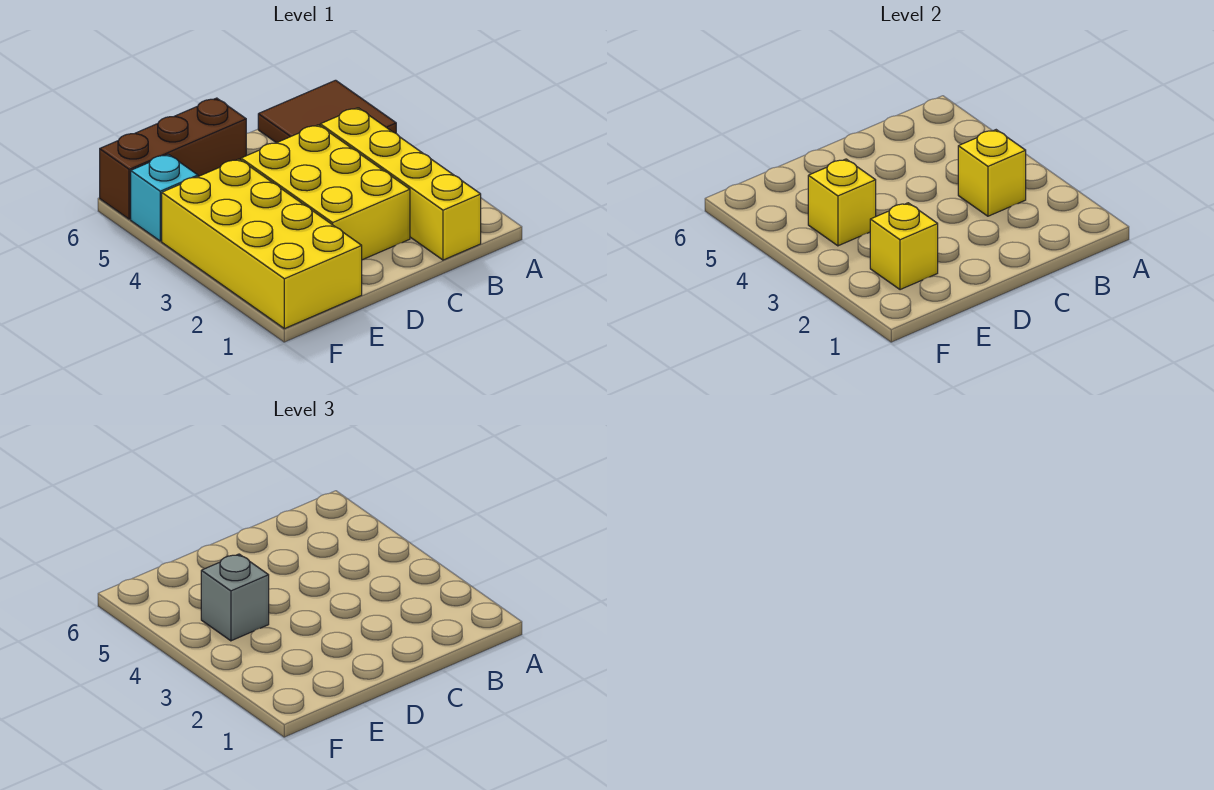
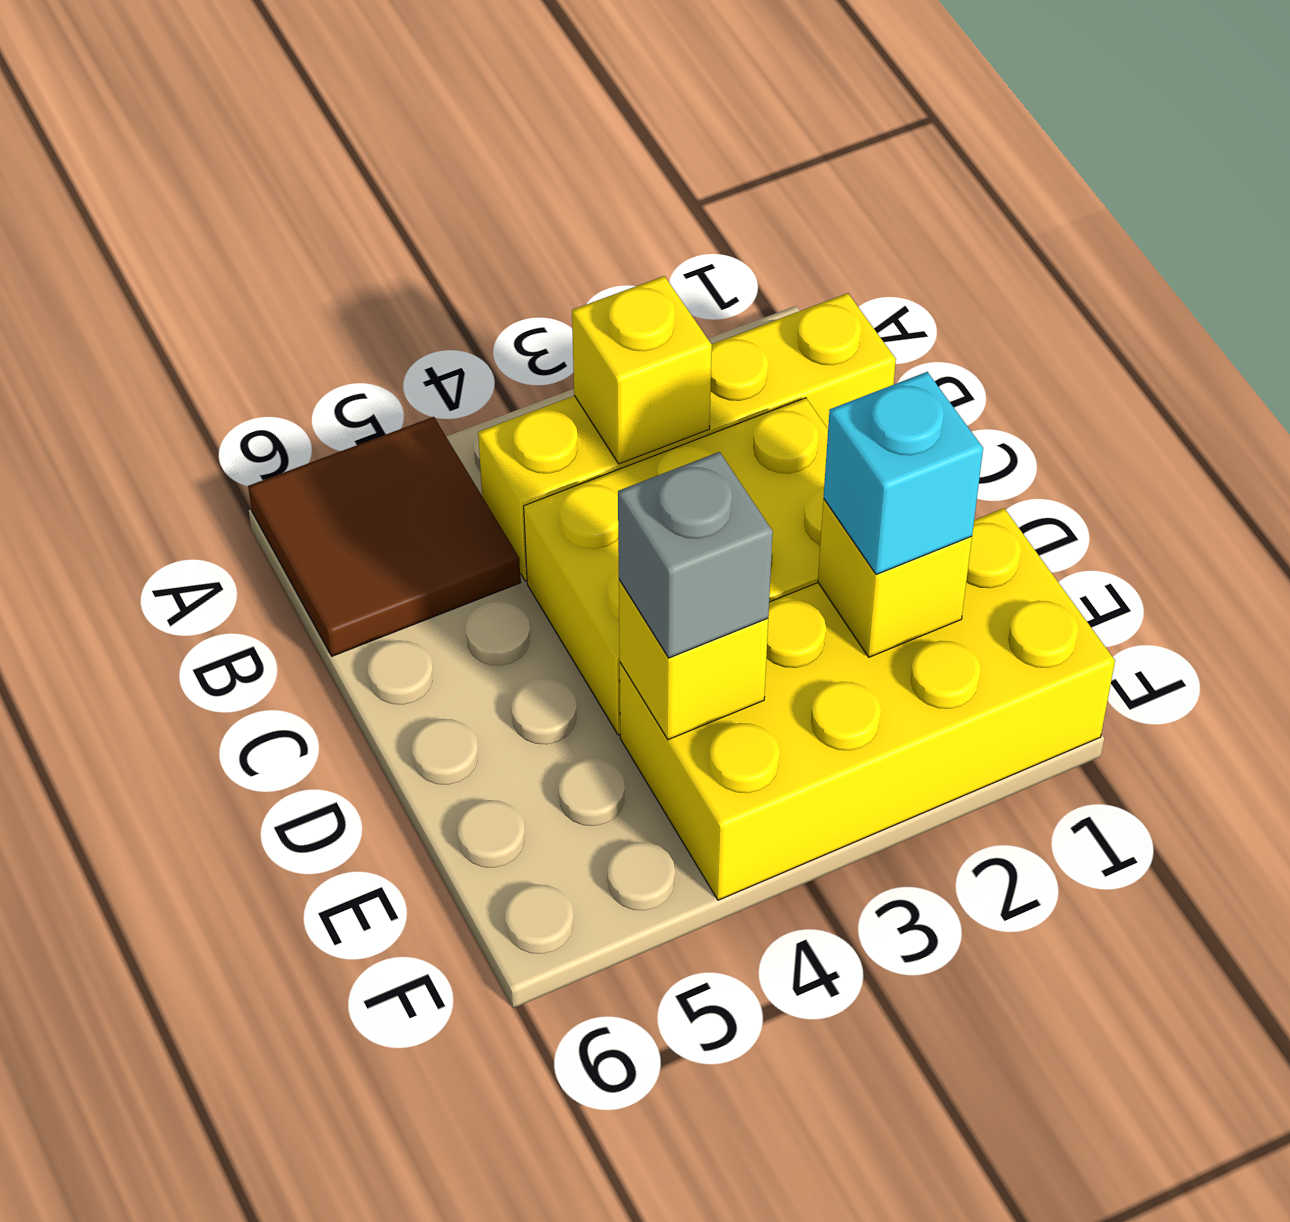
brown brick D6:F6 level 1 -> none
cyan brick F5 level 1 -> cyan brick E2 level 3

